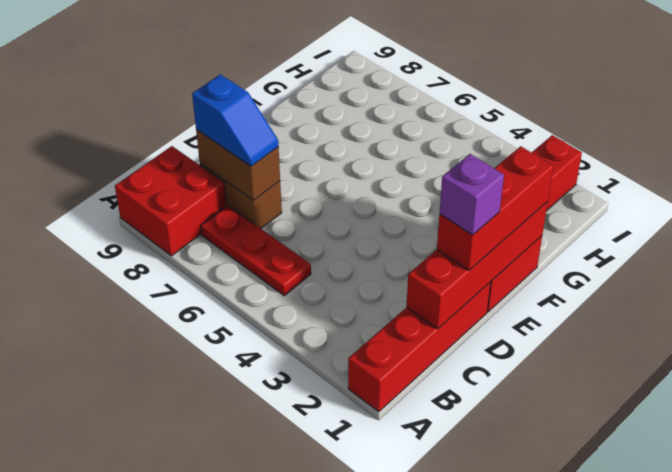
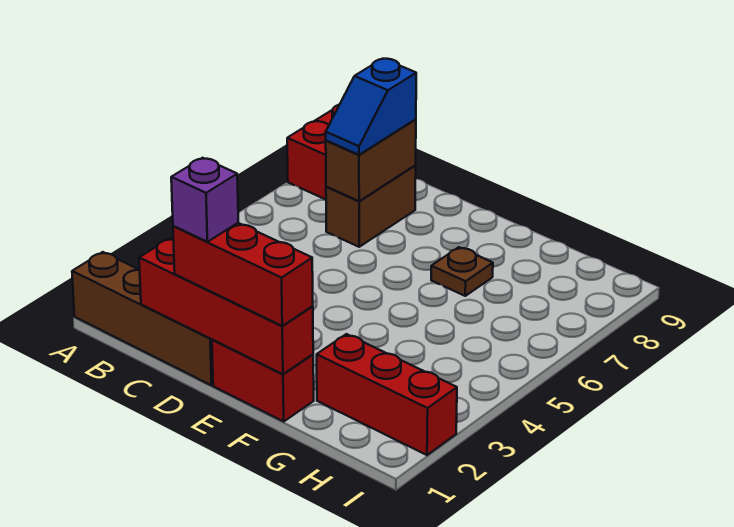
red brick A1:D1 level 1 -> brown brick A1:D1 level 1
red plate B5:B7 level 1 -> none
none -> brown plate F7 level 1

